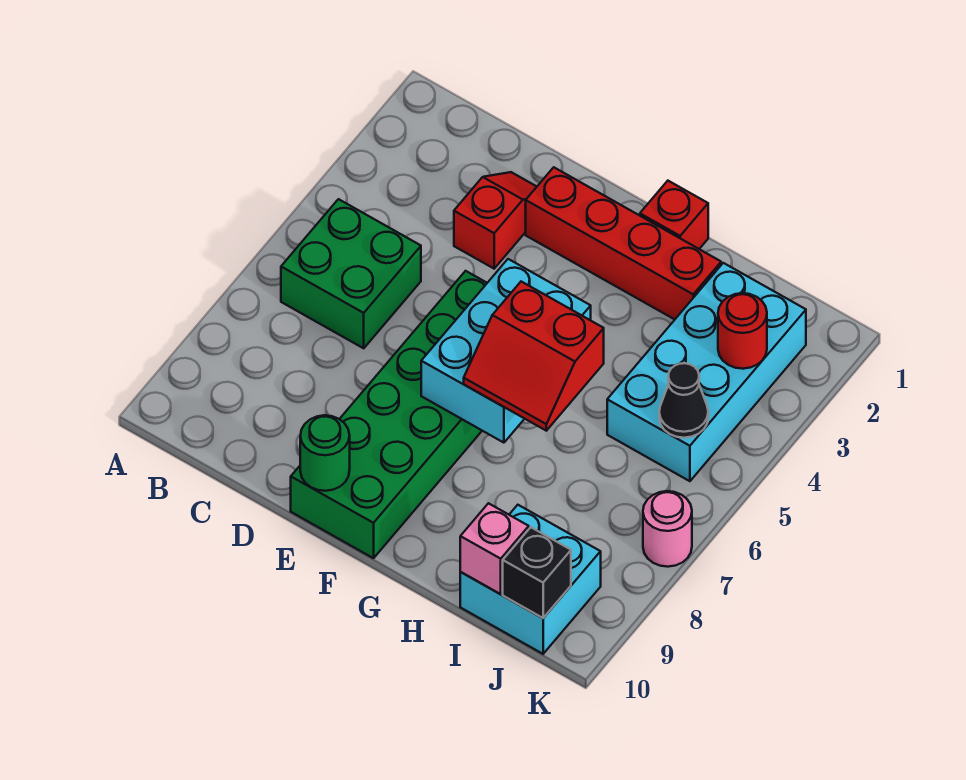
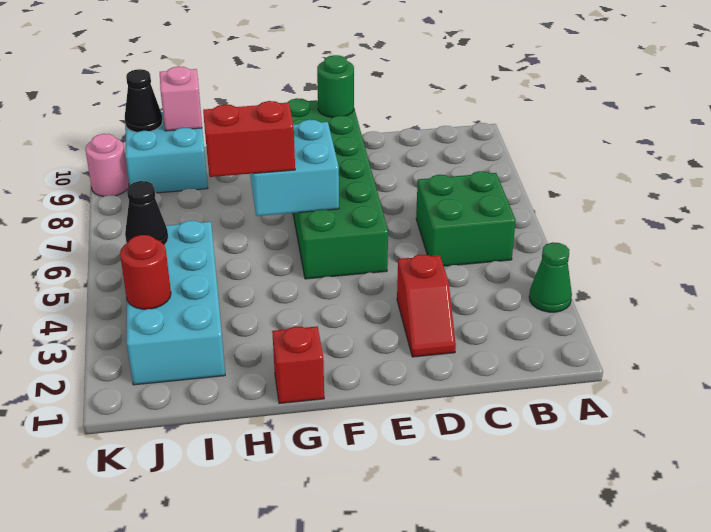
none -> green cone A3 level 1
red brick E2:H2 level 1 -> none
cyan brick F5:G7 level 2 -> cyan brick F6:G7 level 2
black brick J10 level 2 -> black cone J10 level 2
pink round brick K7 level 1 -> pink round brick K9 level 1

